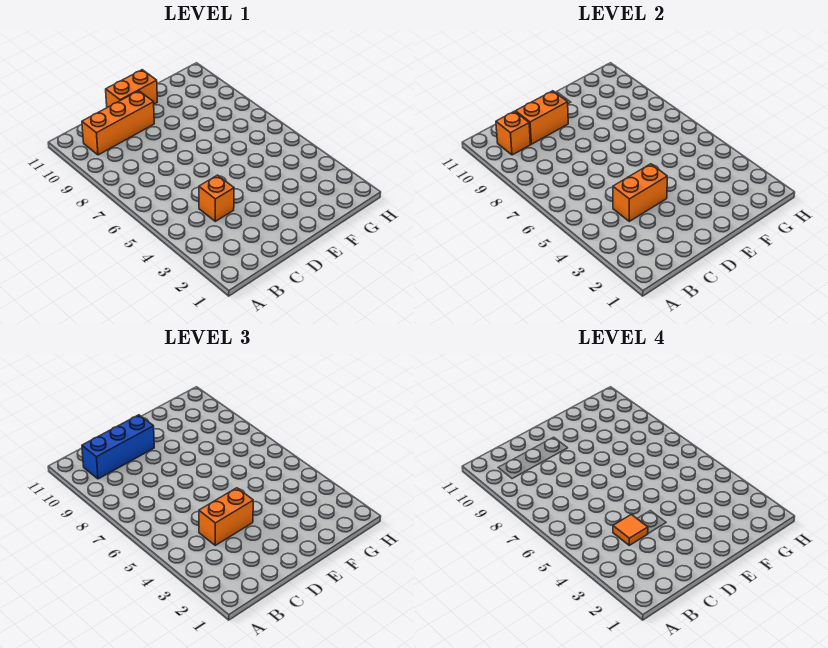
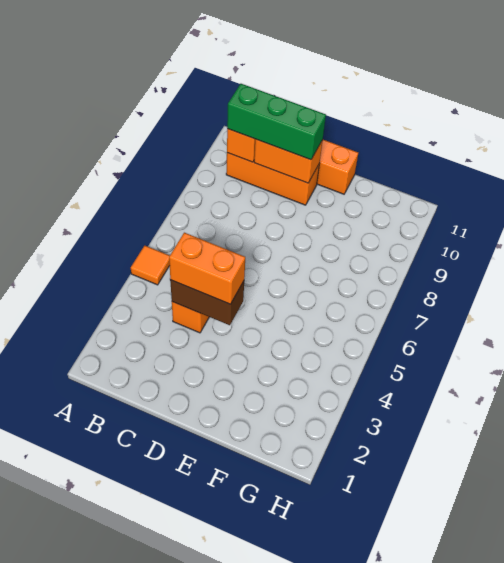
blue brick B10:D10 level 3 -> green brick B10:D10 level 3
orange brick C4:D4 level 2 -> brown brick C4:D4 level 2
orange tile C4 level 4 -> orange tile A5 level 1

